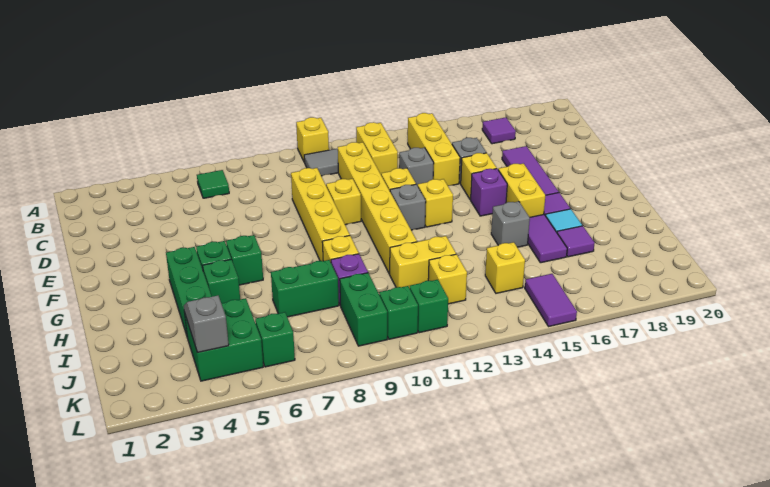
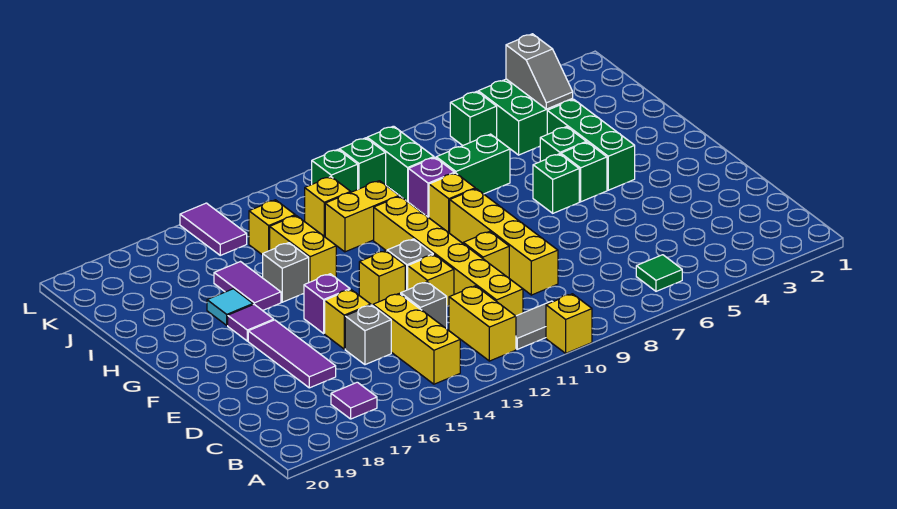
yellow brick F16:G16 level 1 -> yellow brick H14:I14 level 1
purple tile I17 level 1 -> none

